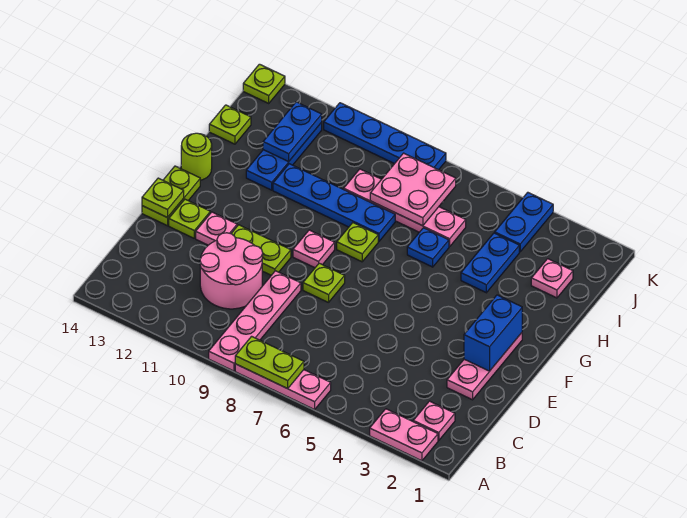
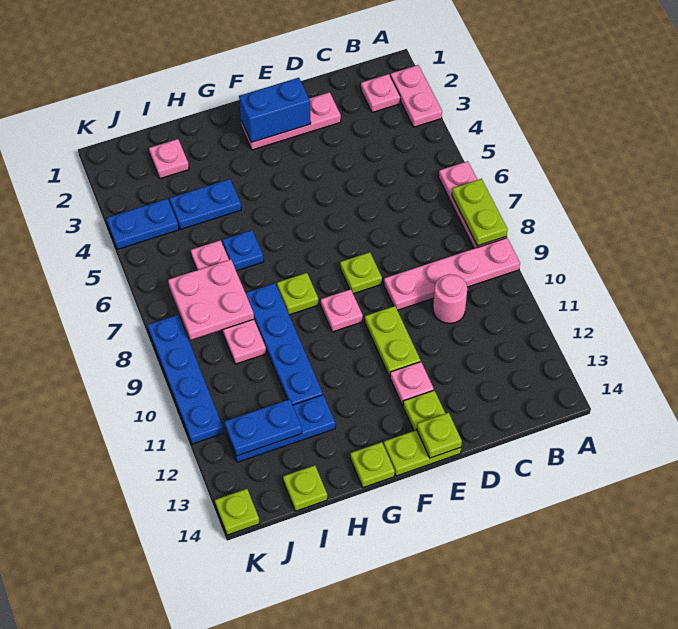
pink round brick C10:D11 level 1 -> pink round brick C10 level 1
lime round brick G14 level 1 -> lime plate G14 level 1

